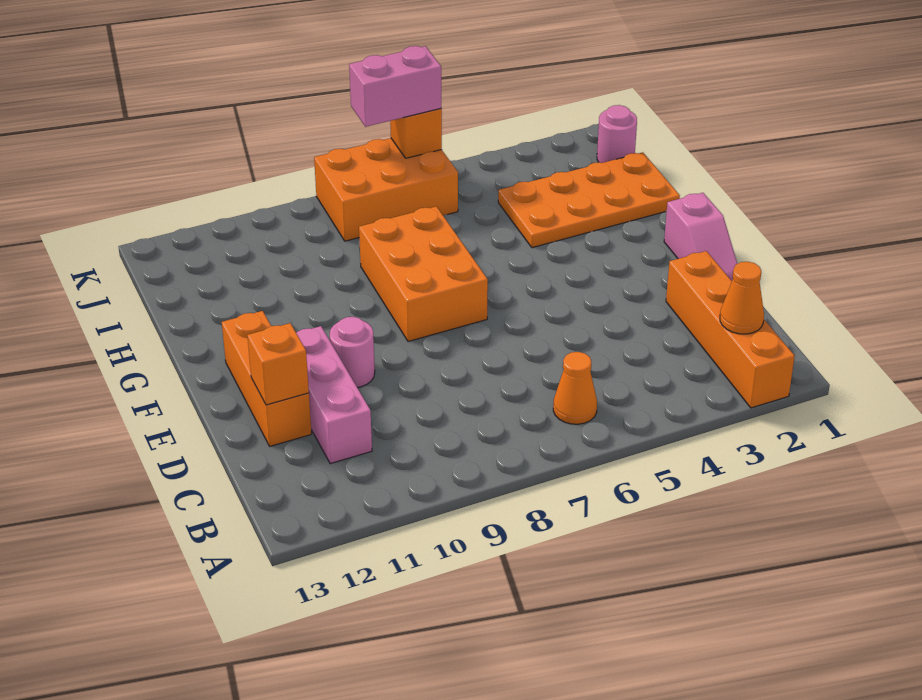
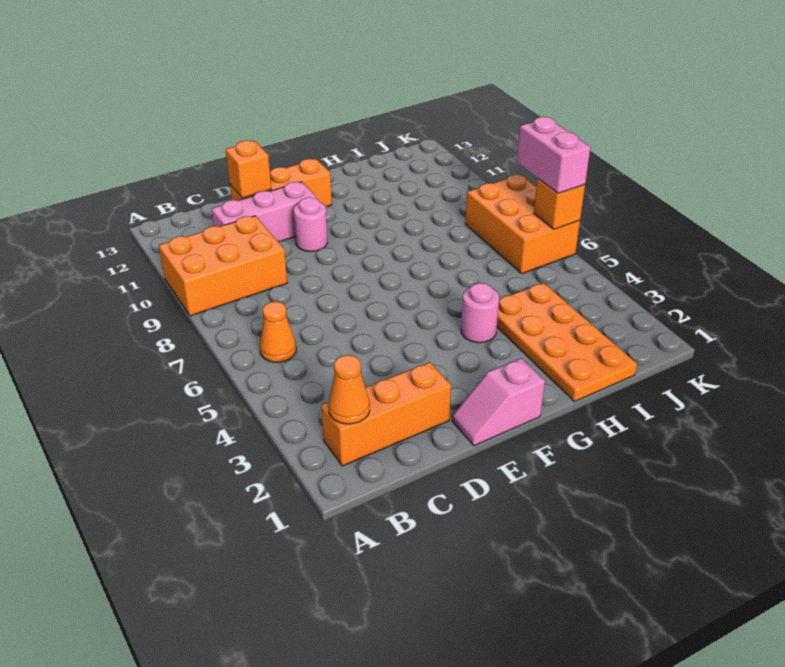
orange brick A2:D2 level 1 -> orange brick B2:D2 level 1
orange brick F7:H8 level 1 -> orange brick A9:C10 level 1
pink round brick J1 level 1 -> pink round brick G4 level 1

